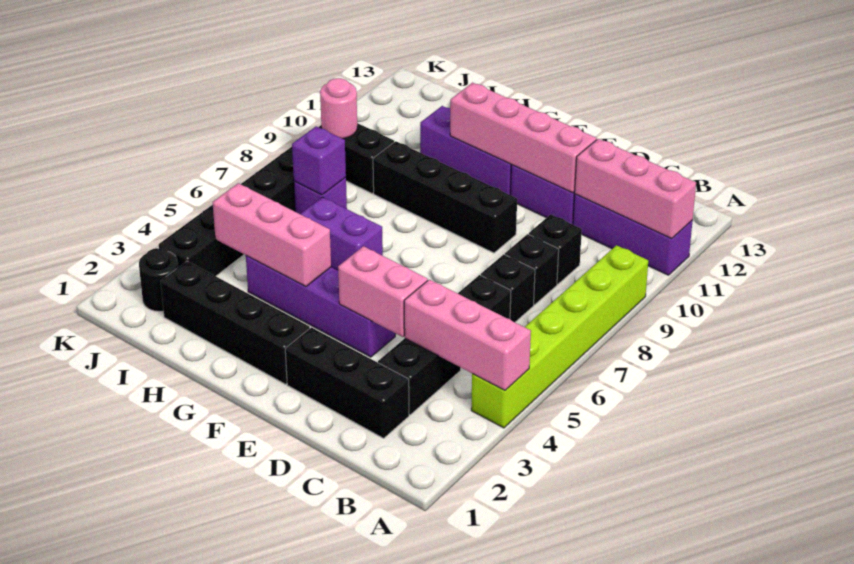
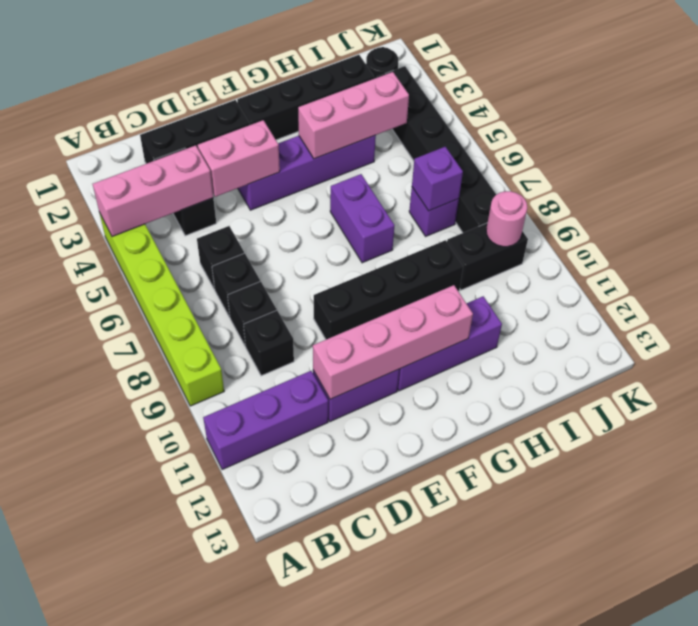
pink brick A11:C11 level 2 -> none
purple brick G6:H6 level 1 -> purple brick G6:G7 level 1

